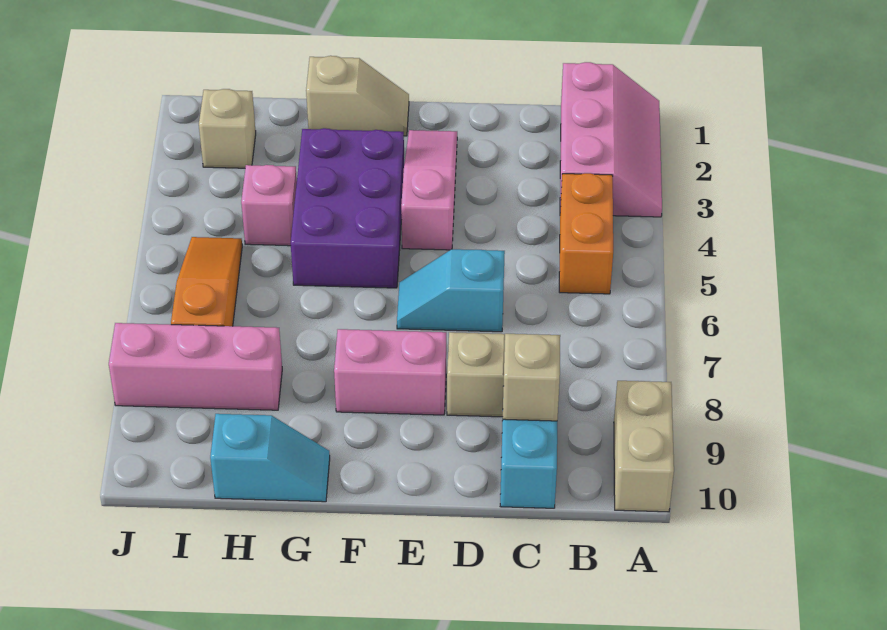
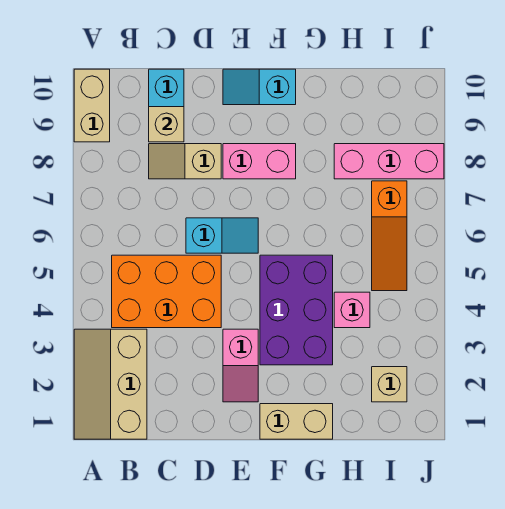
pink slope A1:B3 level 1 top B -> tan slope A1:B3 level 1 top B
orange brick B4:B5 level 1 -> orange brick B4:D5 level 1
pink slope E2:E4 level 1 top 4 -> pink slope E2:E3 level 1 top 3
tan slope F1:G1 level 1 top G -> tan brick F1:G1 level 1
cyan slope G10:H10 level 1 top H -> cyan slope E10:F10 level 1 top F

